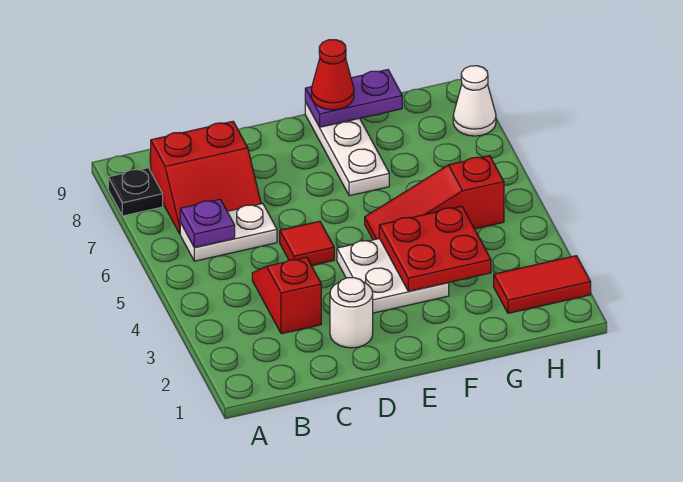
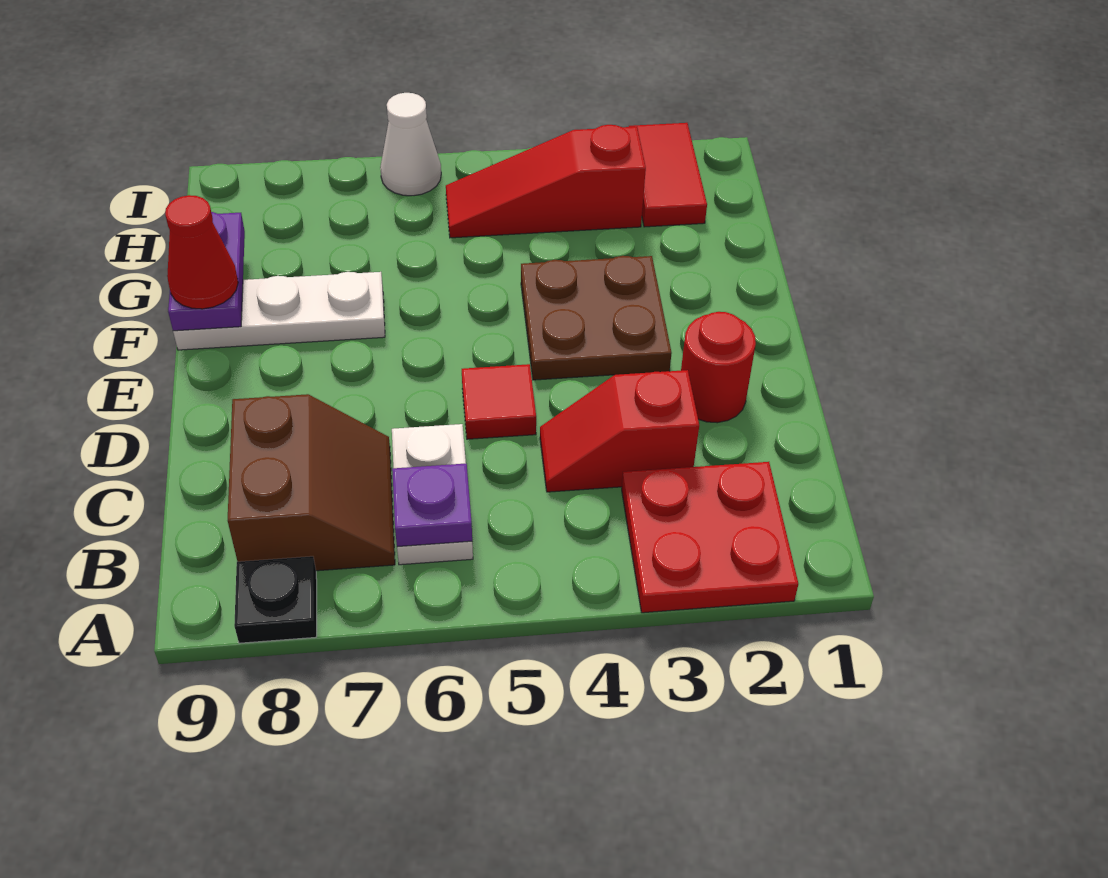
red slope B7:C8 level 1 top 8 -> brown slope B7:C8 level 1 top 8
white round brick D2 level 1 -> red round brick D2 level 1
white plate E3:F4 level 1 -> brown plate E3:F4 level 1
red plate F3:G4 level 2 -> red plate A2:B3 level 1
red slope F5:H5 level 1 top H -> red slope H3:H5 level 1 top 3
white cone I8 level 1 -> white cone I6 level 1

